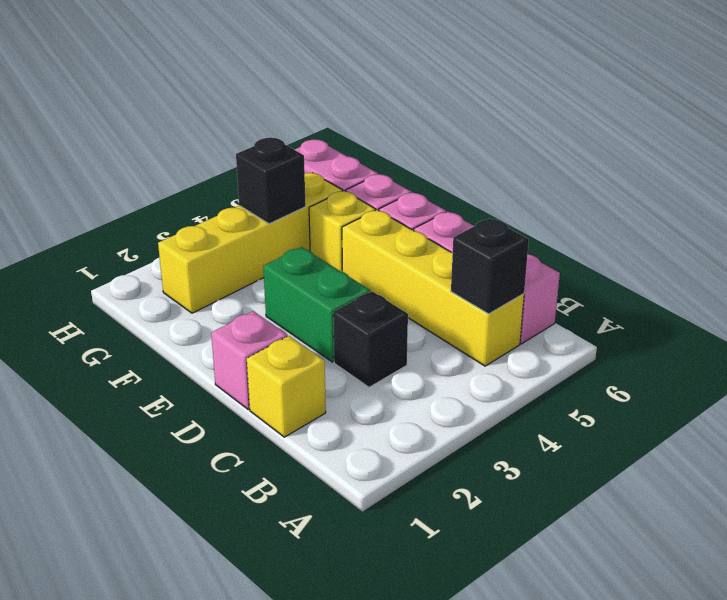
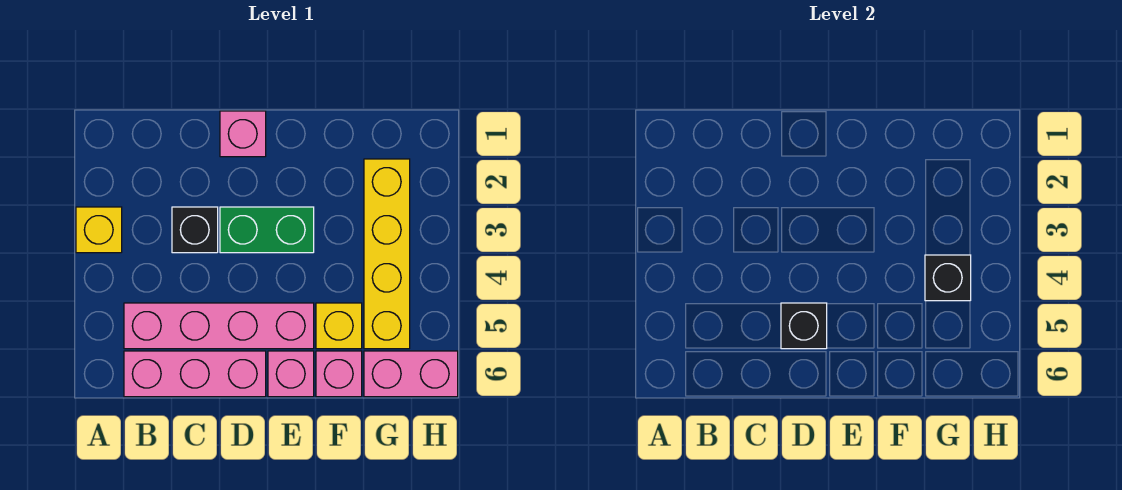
yellow brick B5:E5 level 1 -> pink brick B5:E5 level 1
black brick B5 level 2 -> black brick D5 level 2
yellow brick C1 level 1 -> yellow brick A3 level 1

